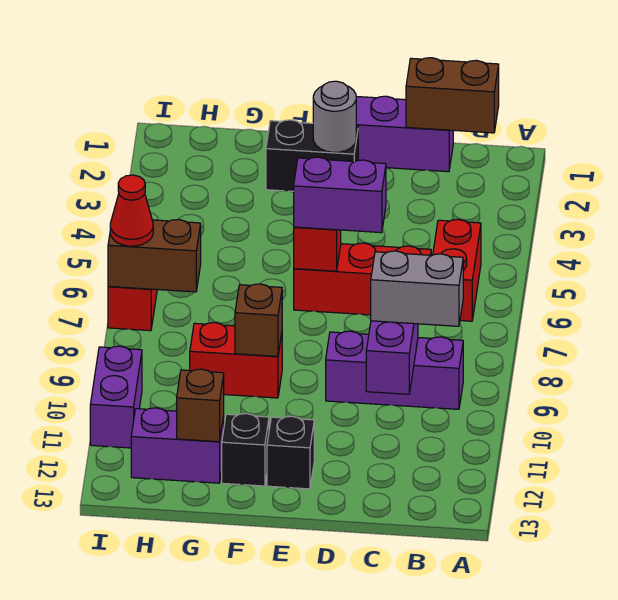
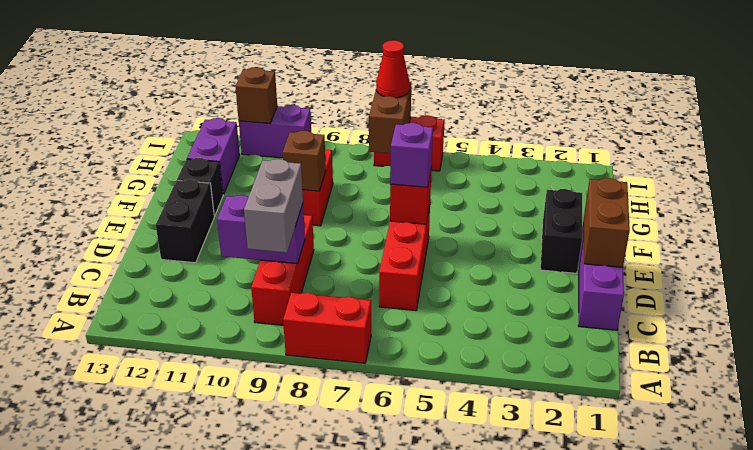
brown brick B1:C1 level 2 -> brown brick D1:E1 level 2
red brick B5:B6 level 1 -> red brick A7:A8 level 1
purple brick B9:D9 level 1 -> red brick B9:D9 level 1
purple brick D6:E6 level 3 -> purple brick E6 level 3
grey round brick E2 level 2 -> none
black brick E12 level 1 -> black brick D12:E12 level 1
brown brick G12 level 2 -> brown brick I11 level 2

